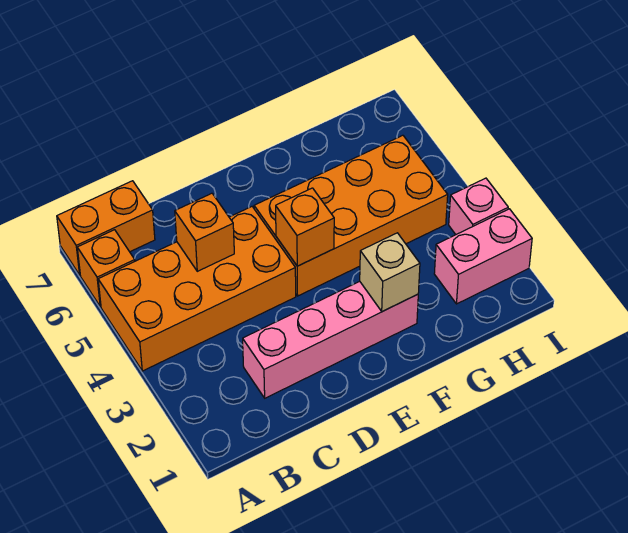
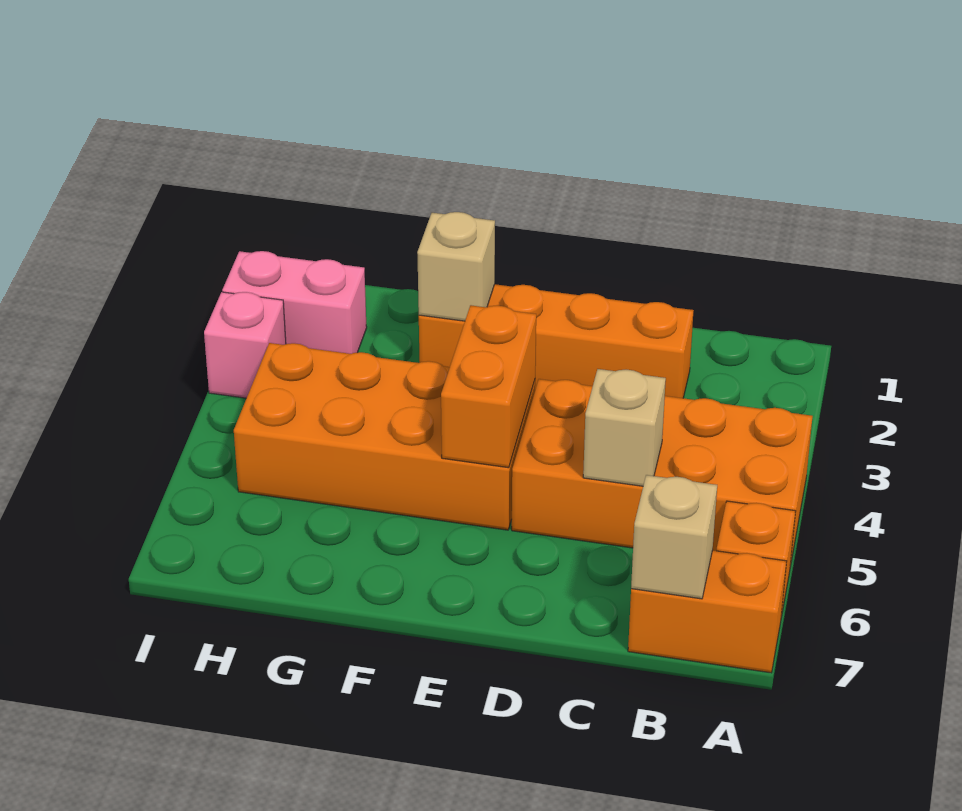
none -> tan brick B7 level 2
pink brick C2:F2 level 1 -> orange brick C2:F2 level 1
orange brick C5 level 2 -> tan brick C5 level 2
orange brick E4 level 2 -> orange brick E4:E5 level 2

